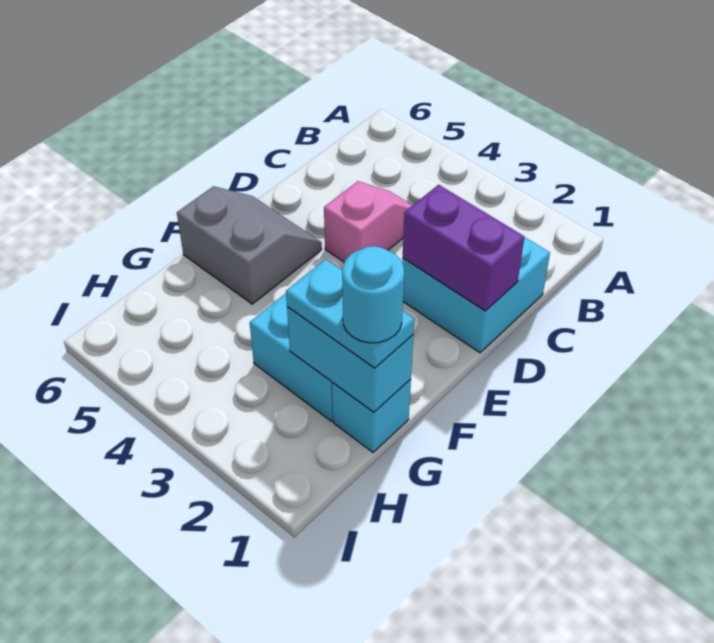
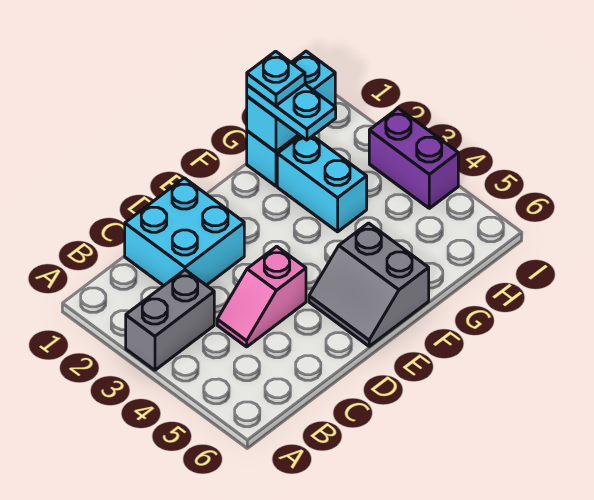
none -> grey brick A3:B3 level 1
purple brick D1:D2 level 2 -> purple brick I3:I4 level 1
cyan brick G1:G2 level 2 -> cyan brick G1:H1 level 2
cyan round brick G1 level 4 -> cyan plate G1 level 4

